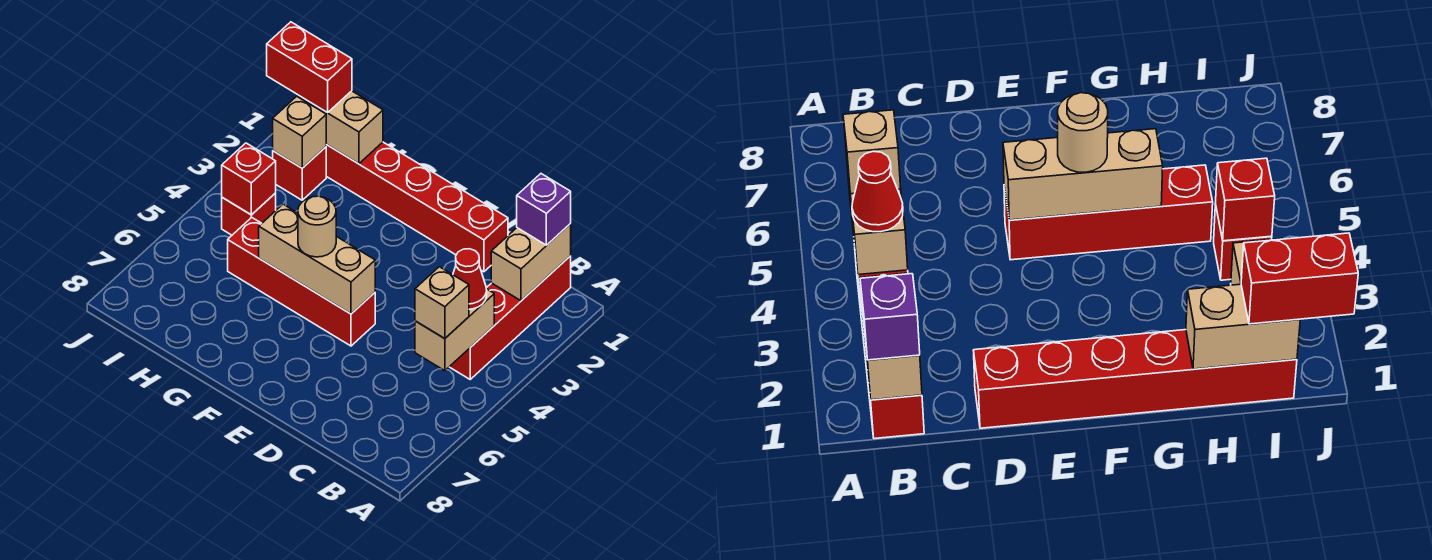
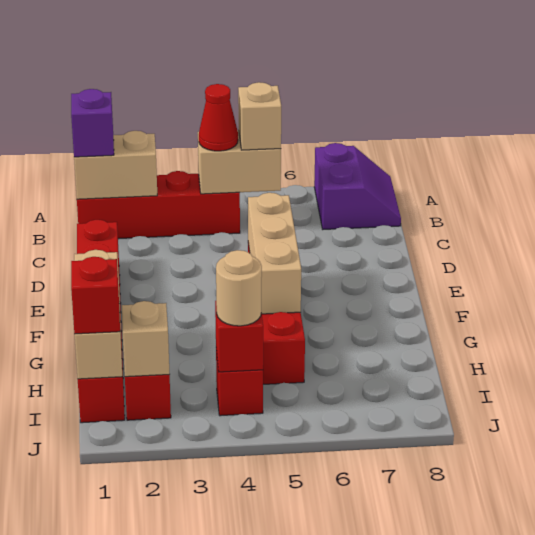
none -> purple slope A7:B8 level 1 top 7
tan round brick F5 level 3 -> tan round brick I4 level 3
tan brick H1:I1 level 2 -> tan brick G1:I1 level 2
red brick I1:J1 level 3 -> red brick I1 level 3

